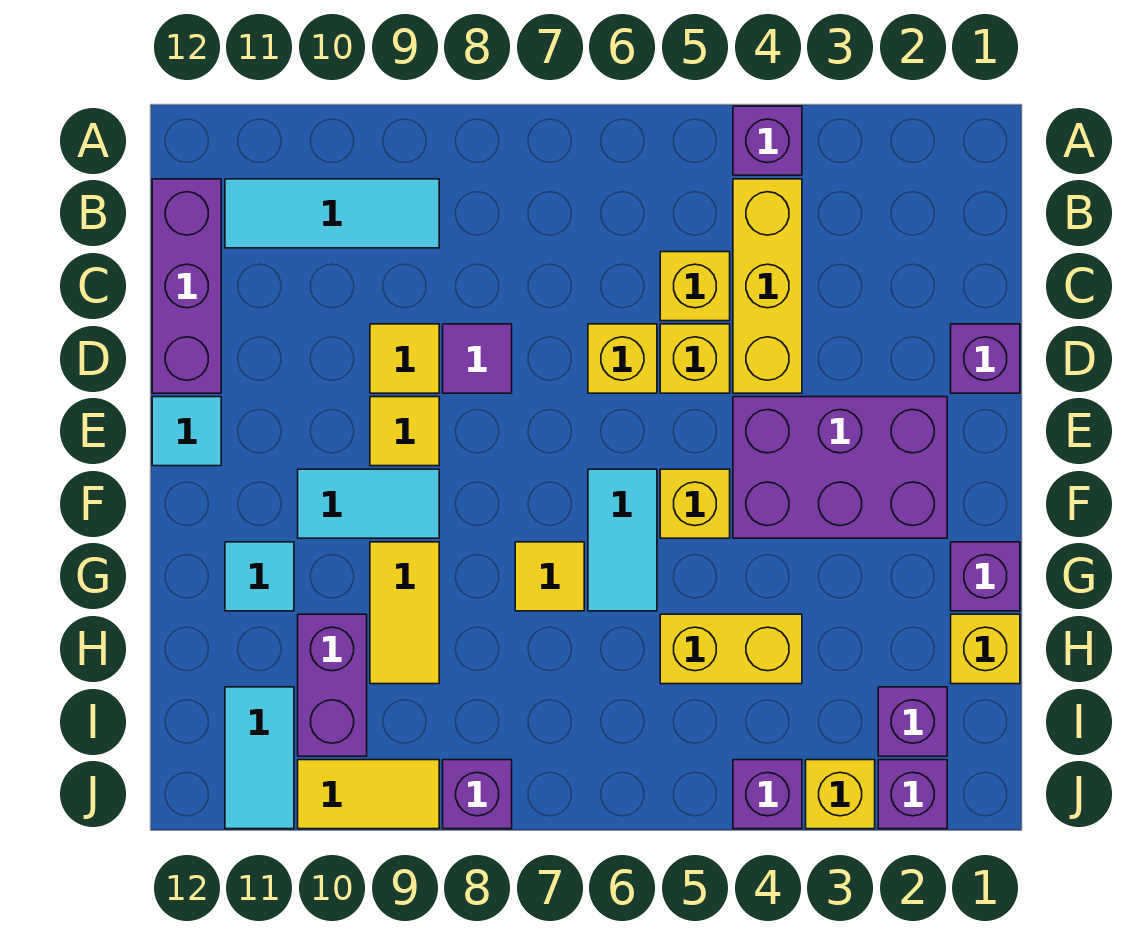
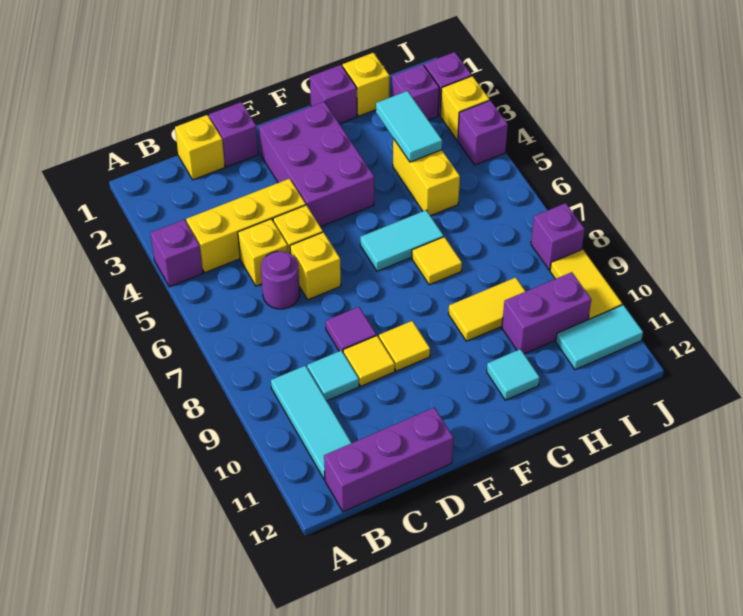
none -> purple round brick C6 level 1
cyan tile E12 level 1 -> cyan tile C9 level 1
yellow brick F5 level 1 -> yellow brick C1 level 1
cyan tile F9:F10 level 1 -> cyan tile H3:H4 level 2

